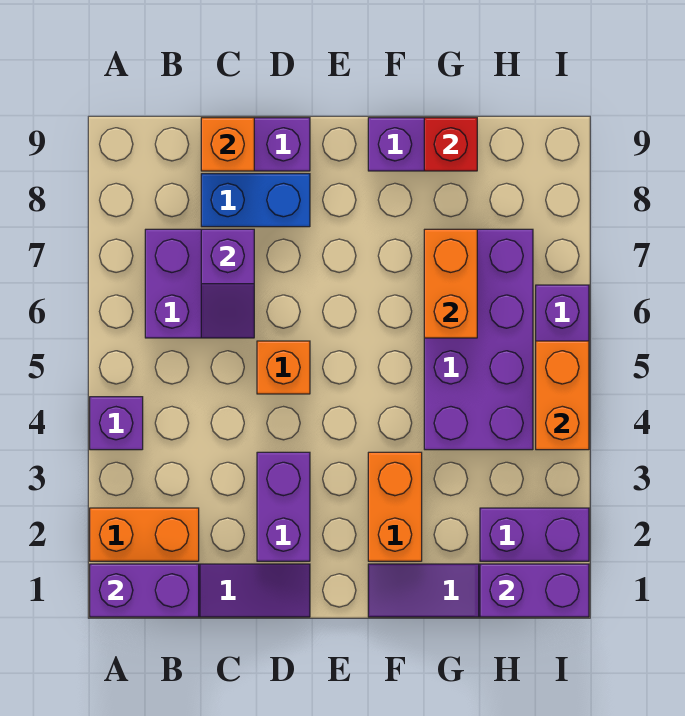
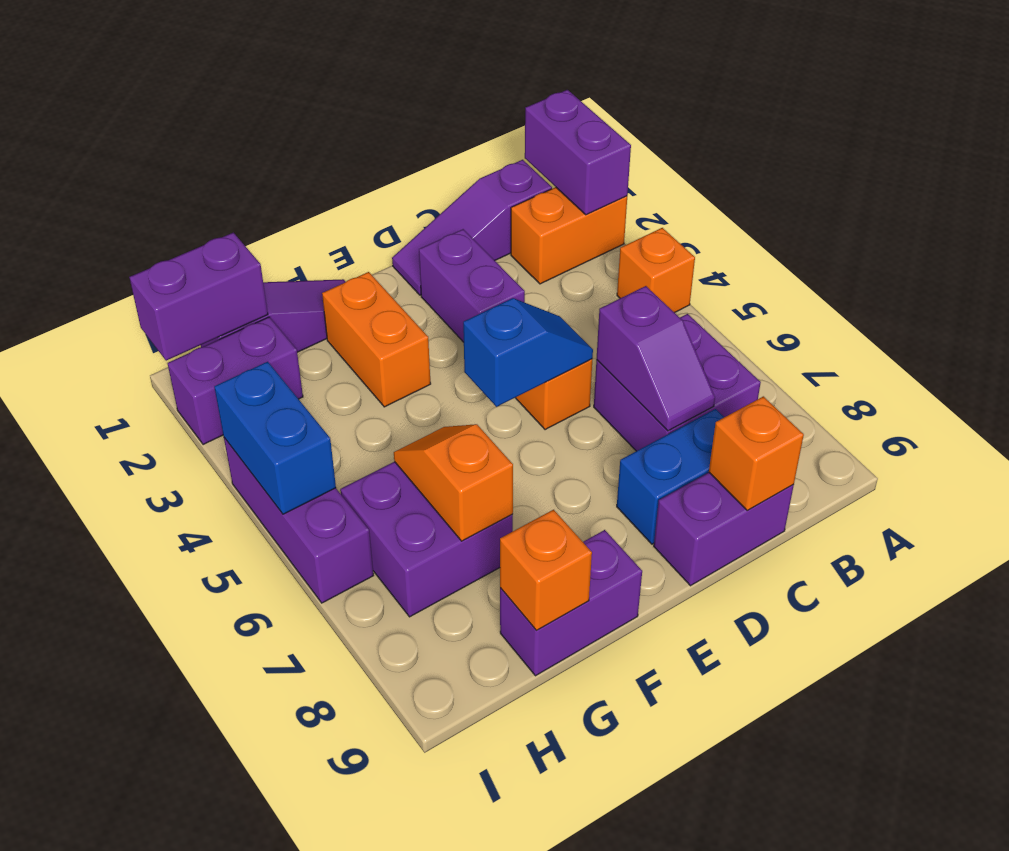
purple brick A1:B1 level 2 -> purple brick A1:A2 level 2
purple brick A4 level 1 -> orange brick A4 level 1
purple slope C6:C7 level 2 top 7 -> purple slope C6:C7 level 2 top 6
none -> blue slope D5:E5 level 2 top E
purple brick G4:H7 level 1 -> purple brick G6:H7 level 1
orange brick G6:G7 level 2 -> orange slope G6:G7 level 2 top 7
red brick G9 level 2 -> orange brick G9 level 2
orange brick I4:I5 level 2 -> blue brick I4:I5 level 2

